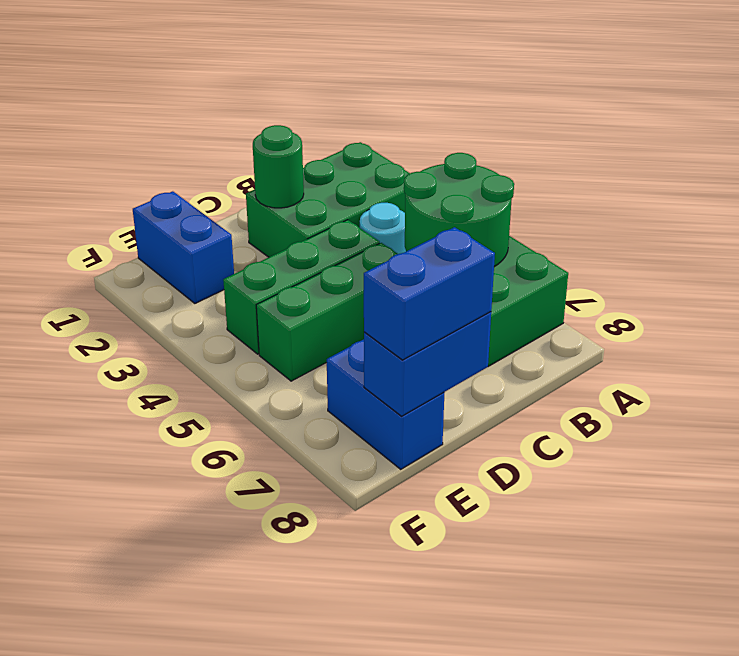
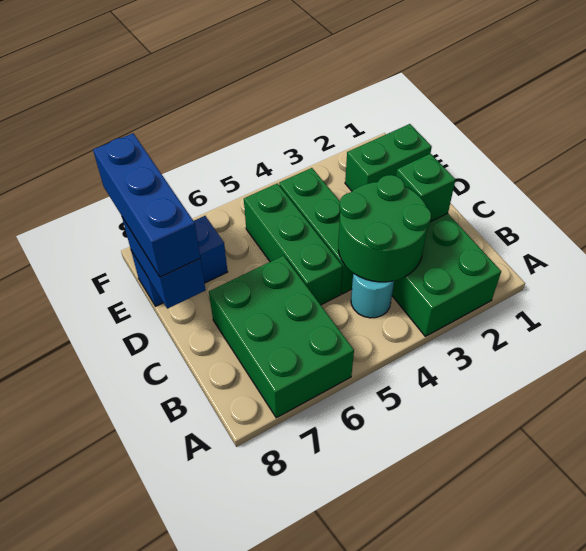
green round brick A5:B6 level 2 -> green round brick B3:C4 level 2
green round brick C2 level 2 -> green brick C2 level 2
blue brick D8:E8 level 3 -> blue brick D8:F8 level 3
blue brick E1:E2 level 1 -> green brick E1:E2 level 1

